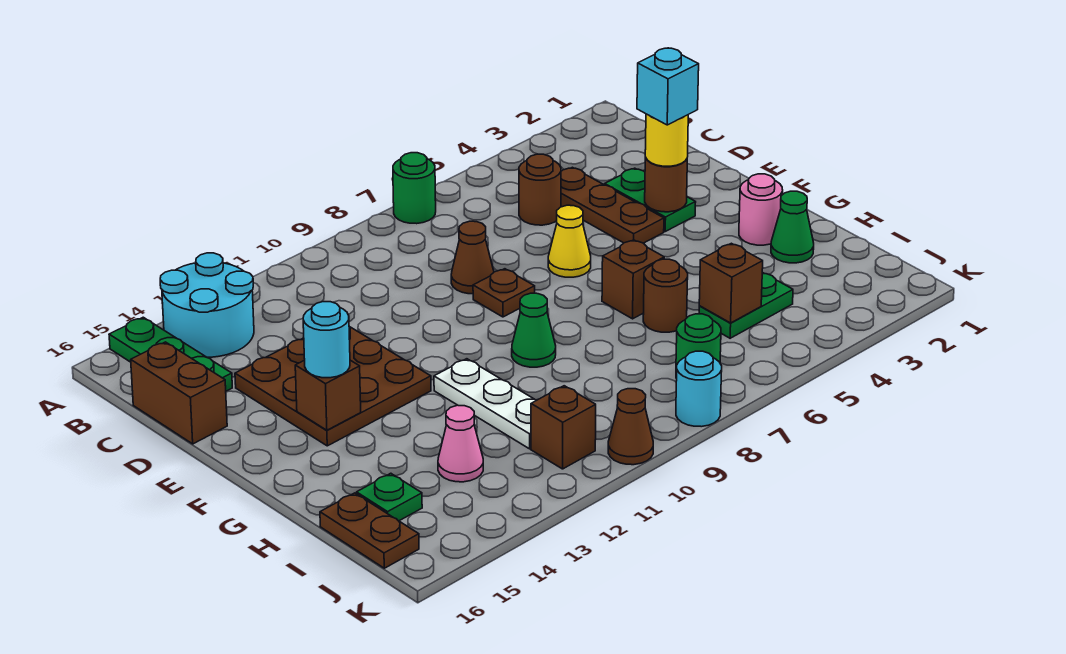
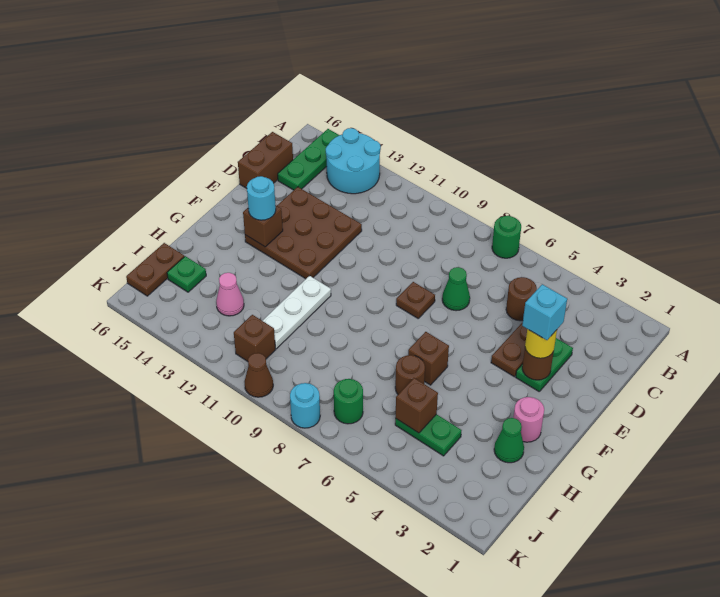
brown cone D8 level 1 -> none
yellow cone E6 level 1 -> none
green cone G9 level 1 -> green cone D7 level 1

